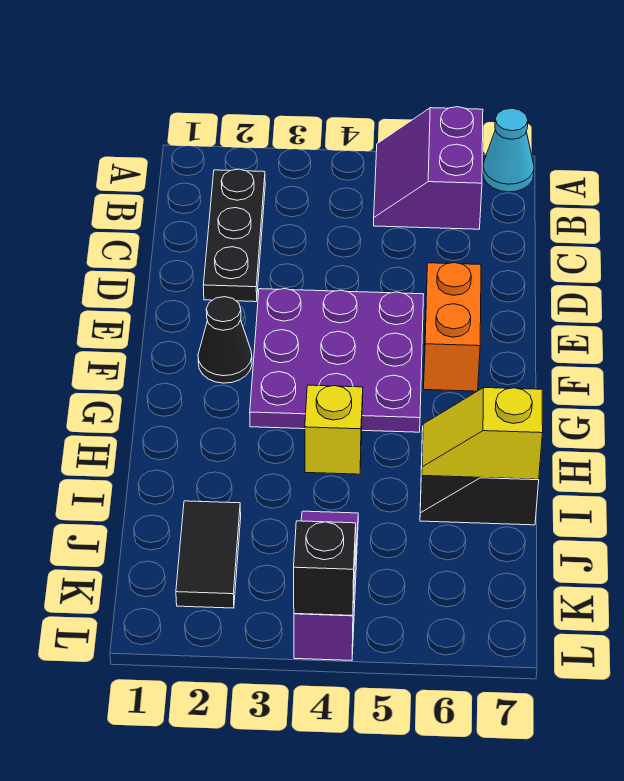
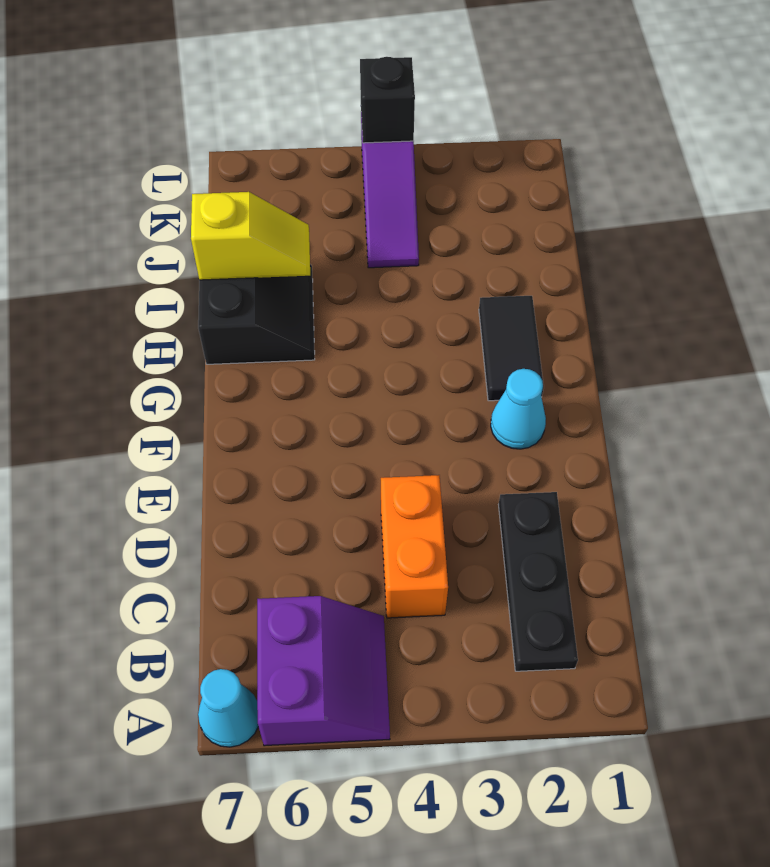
purple plate E3:G5 level 1 -> none
orange brick E6:F6 level 1 -> orange brick C4:D4 level 1
black cone F2 level 1 -> cyan cone F2 level 1
yellow brick H4 level 1 -> none
black tile J2:K2 level 1 -> black tile G2:H2 level 1

